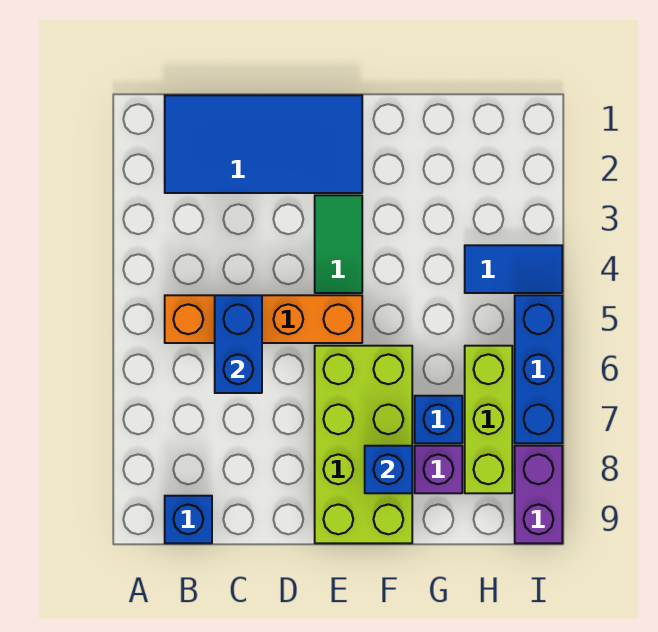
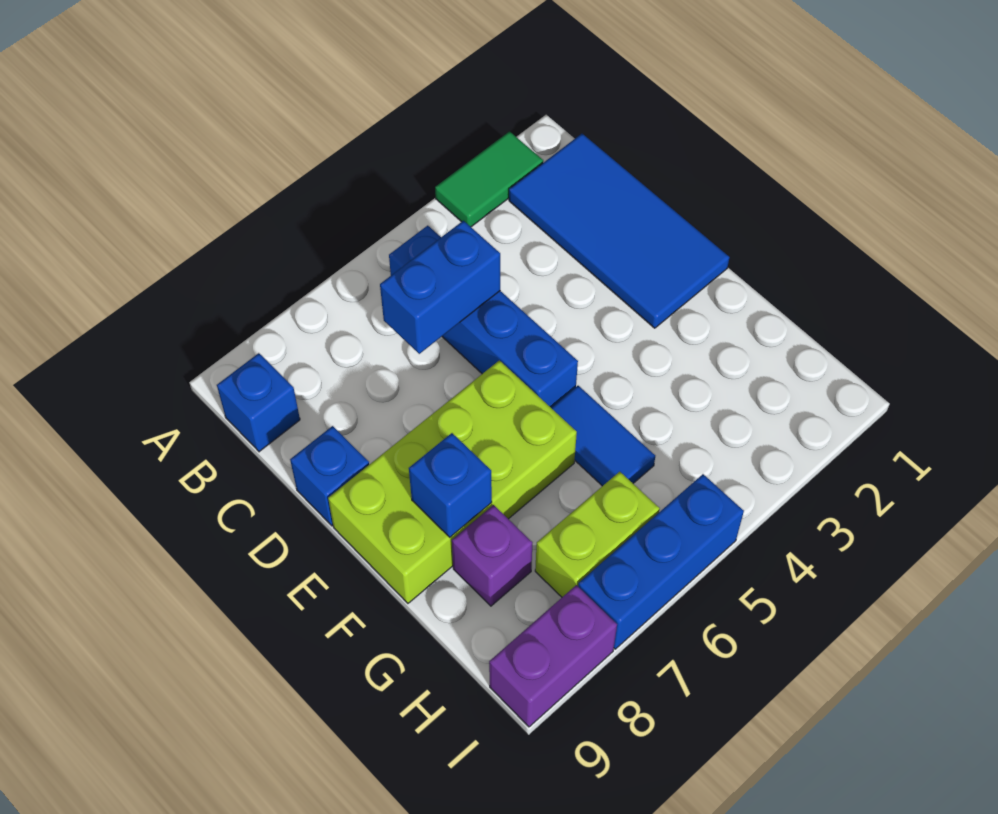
orange brick B5:E5 level 1 -> blue brick B5:E5 level 1
green tile E3:E4 level 1 -> green tile A2:A3 level 1
blue brick G7 level 1 -> blue brick D9 level 1
blue tile H4:I4 level 1 -> blue tile F5:G5 level 1
lime brick H6:H8 level 1 -> lime brick H6:H7 level 1

